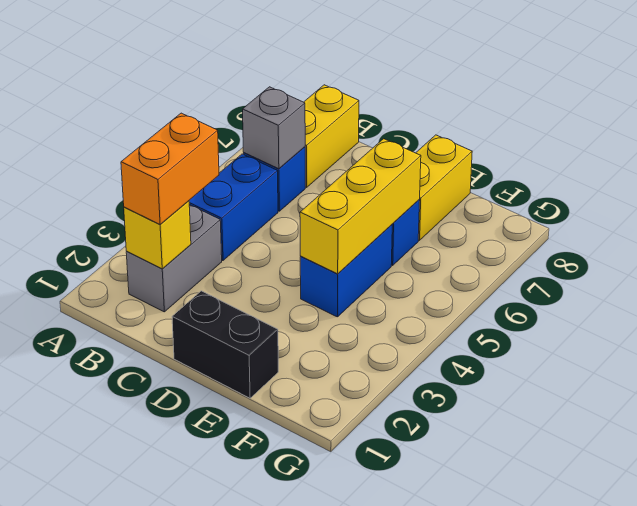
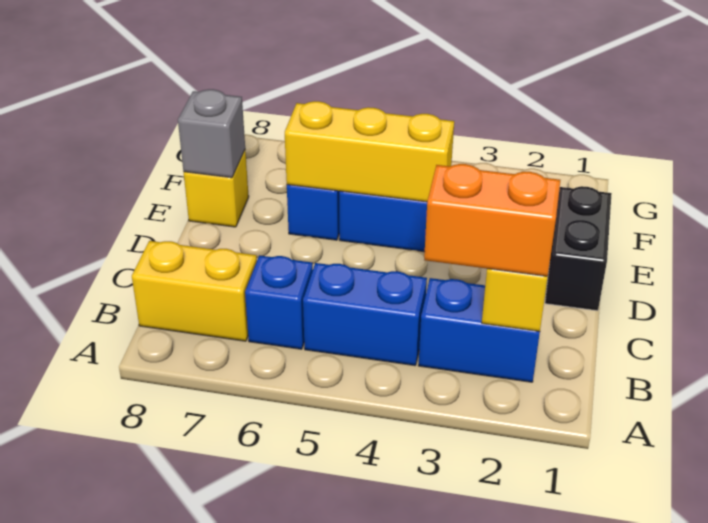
grey brick B2:B3 level 1 -> blue brick B2:B3 level 1
grey brick B6 level 2 -> grey brick E8 level 2
yellow brick E7:E8 level 1 -> yellow brick E8 level 1

